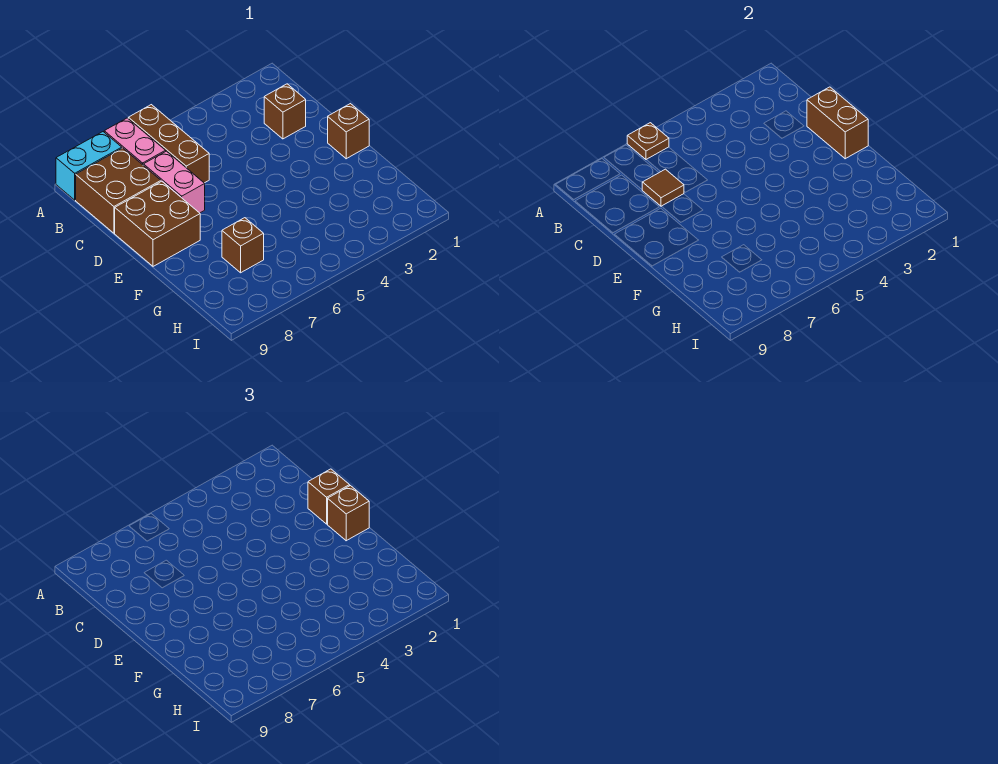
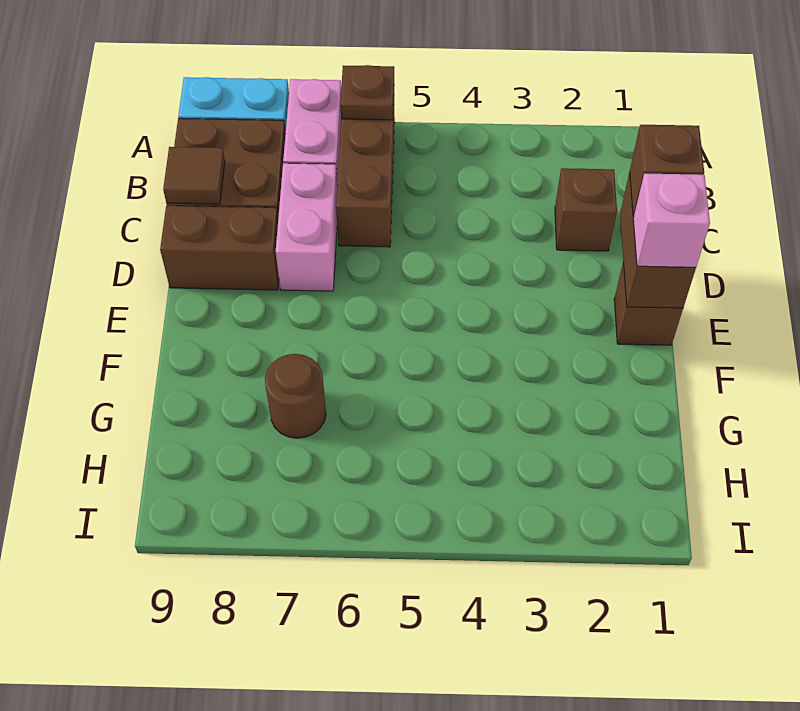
brown tile C7 level 2 -> brown tile C9 level 2
brown brick D8:E9 level 1 -> brown brick D8:D9 level 1
brown brick E1 level 3 -> pink brick E1 level 3
brown brick G7 level 1 -> brown round brick G7 level 1

